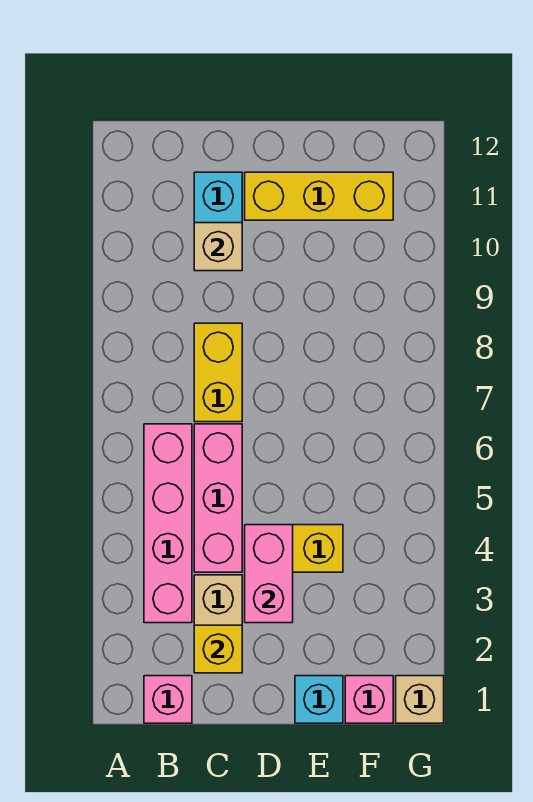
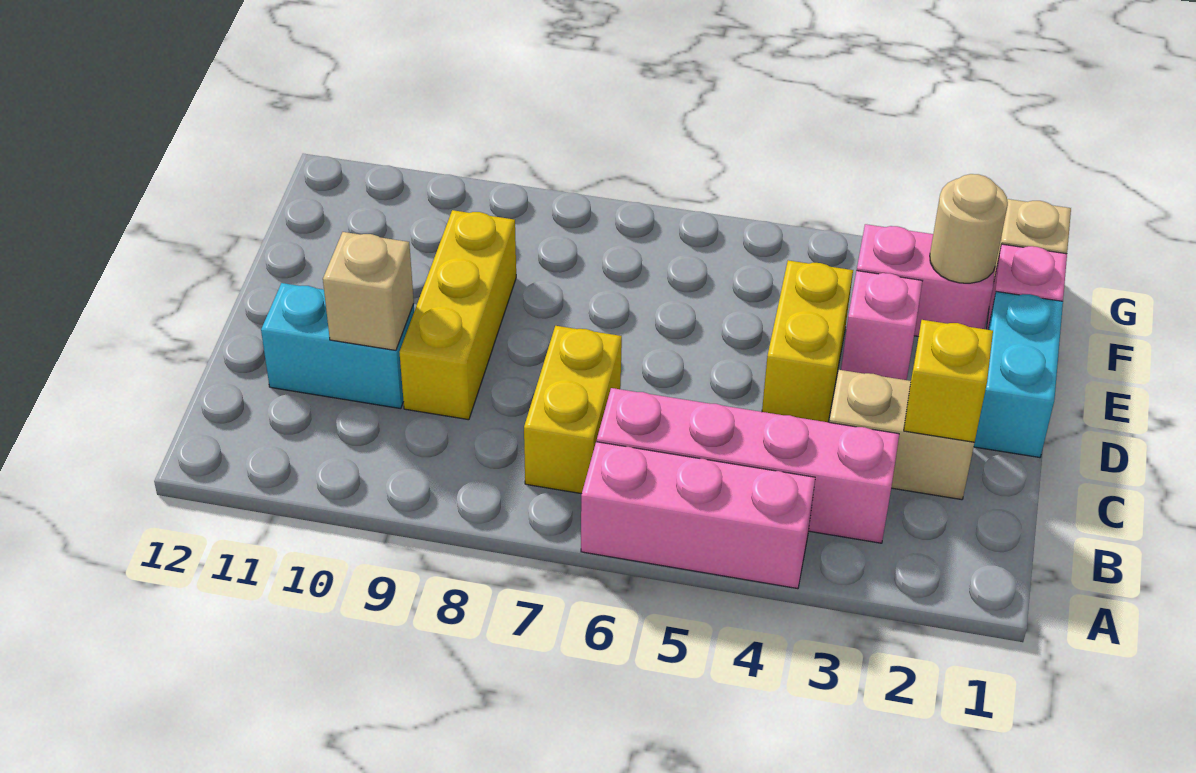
pink brick B1 level 1 -> pink brick E3 level 1
pink brick C4:C6 level 1 -> pink brick A4:A6 level 1
yellow brick C7:C8 level 1 -> yellow brick B7:C7 level 1
pink brick D3:D4 level 2 -> pink brick F2:F3 level 1
yellow brick D11:F11 level 1 -> yellow brick C9:E9 level 1
cyan brick E1 level 1 -> cyan brick D1:E1 level 1
none -> tan round brick F2 level 2

